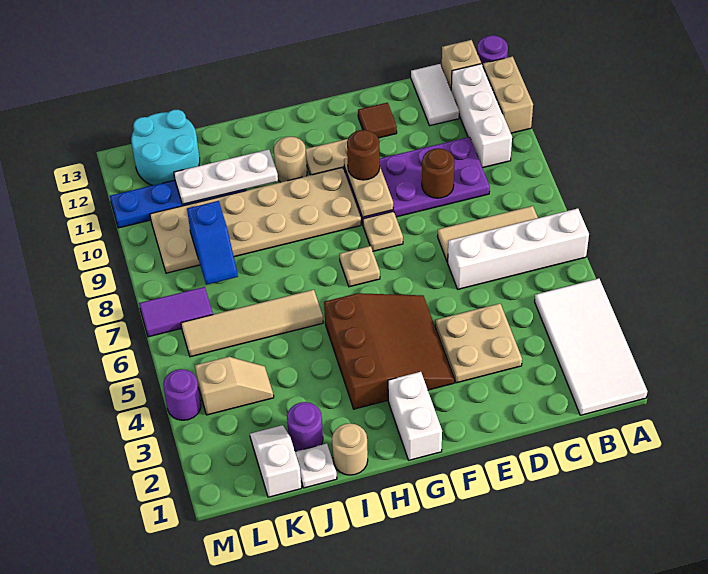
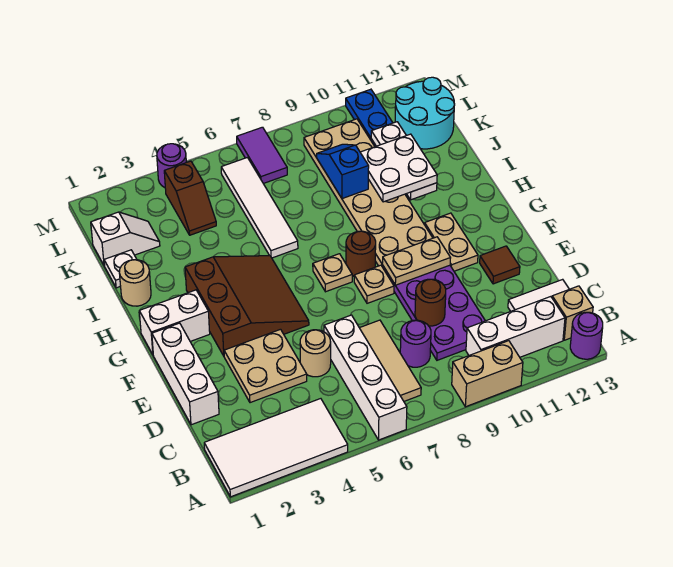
tan brick A11:A12 level 1 -> tan brick A9:A10 level 1
none -> white brick D1:F1 level 1
brown slope F3:H5 level 1 top H -> brown slope F3:H5 level 1 top 3
brown round brick F10 level 3 -> brown round brick G8 level 1
tan round brick H11 level 1 -> tan round brick D5 level 1
tan tile I6:L6 level 1 -> white tile I6:L6 level 1
none -> white plate I10:J11 level 3
purple round brick J2 level 1 -> purple round brick C8 level 1
tan slope K4:L4 level 1 top L -> brown slope K4:L4 level 1 top L
blue slope K8:K9 level 2 top 9 -> blue slope J9:K9 level 2 top J

